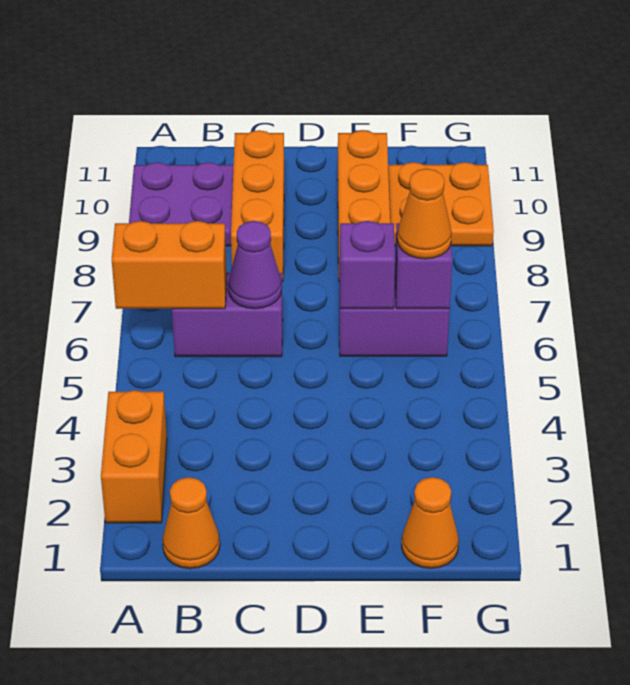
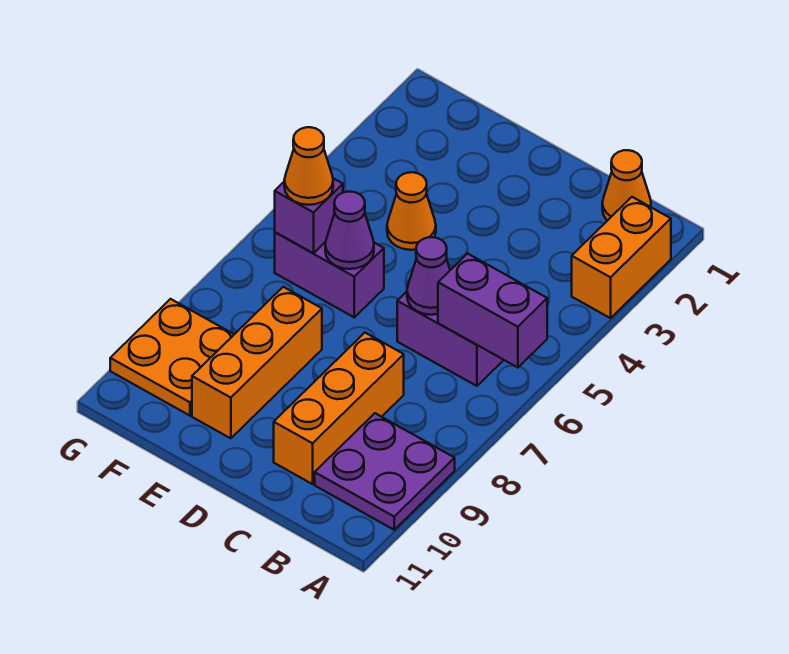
orange brick A6:B6 level 2 -> purple brick A6:B6 level 2
purple brick E6 level 2 -> purple cone E6 level 2
orange cone F1 level 1 -> orange cone E4 level 1

